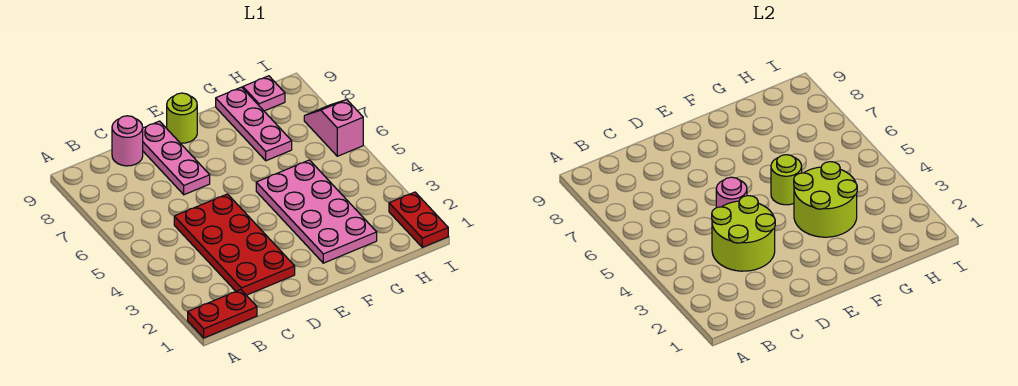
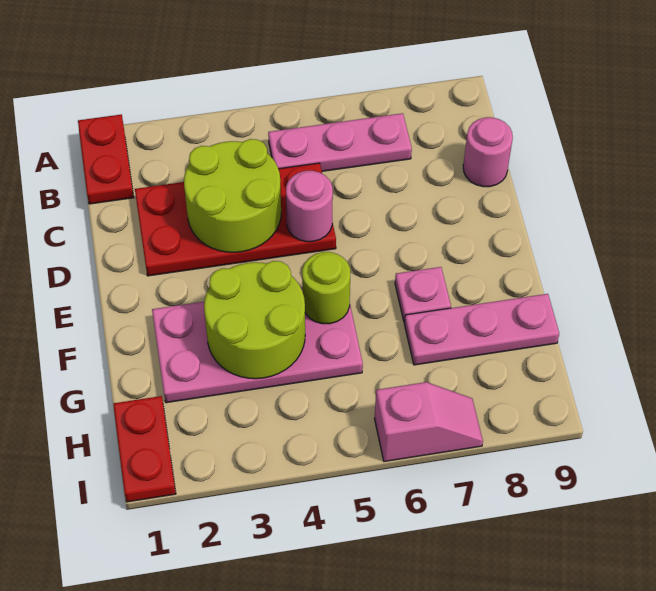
pink plate D7:D9 level 1 -> pink plate B5:B7 level 1
lime round brick E9 level 1 -> none
pink plate H9 level 1 -> pink plate F7 level 1
red plate I1:I2 level 1 -> red plate H1:I1 level 1

